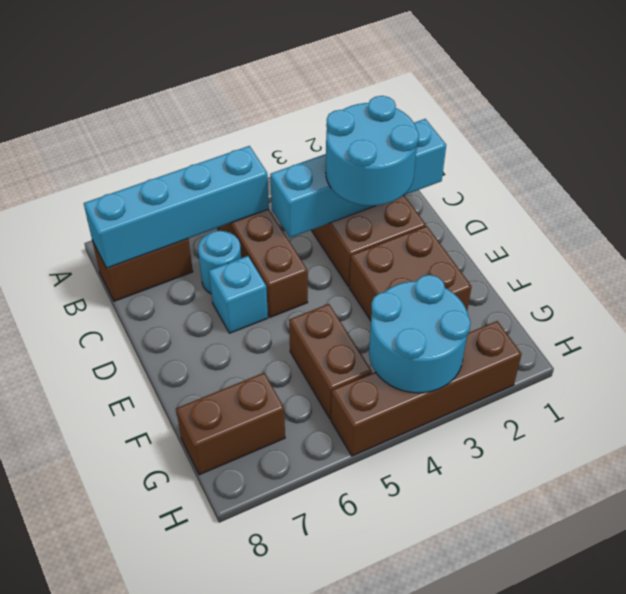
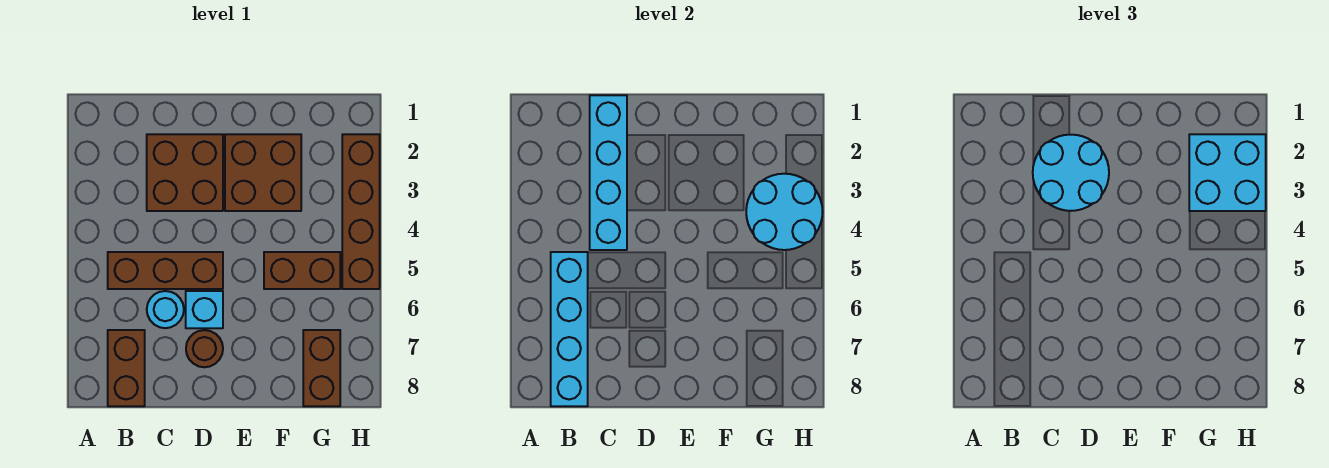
none -> brown round brick D7 level 1
none -> cyan brick G2:H3 level 3

